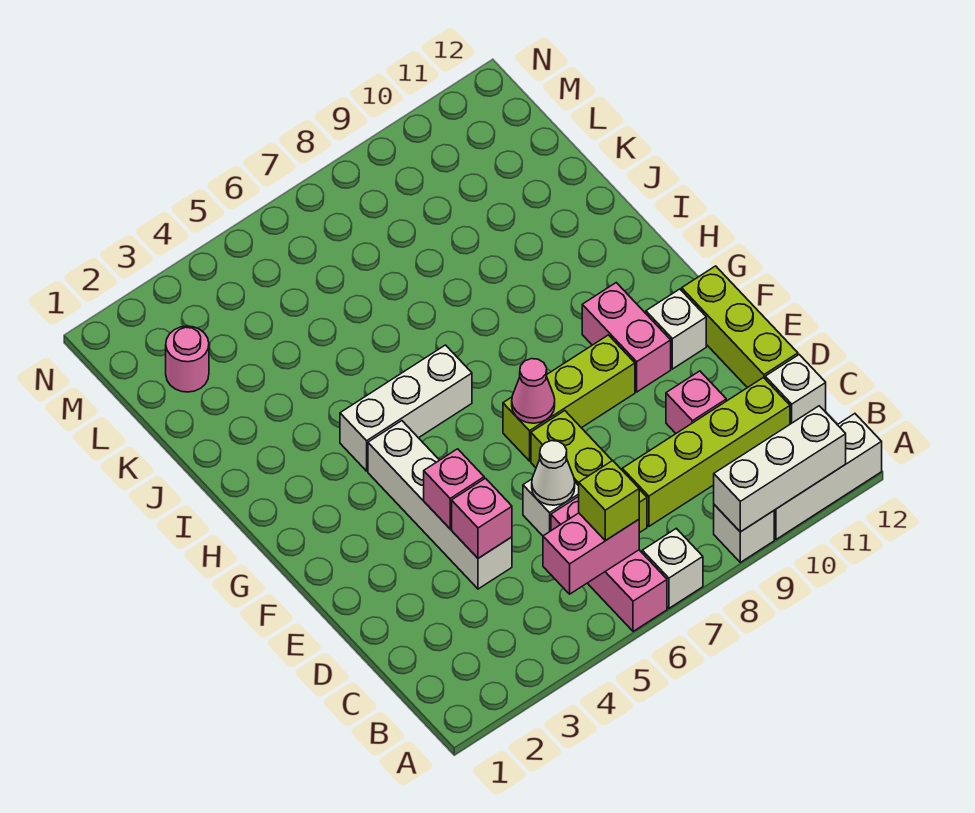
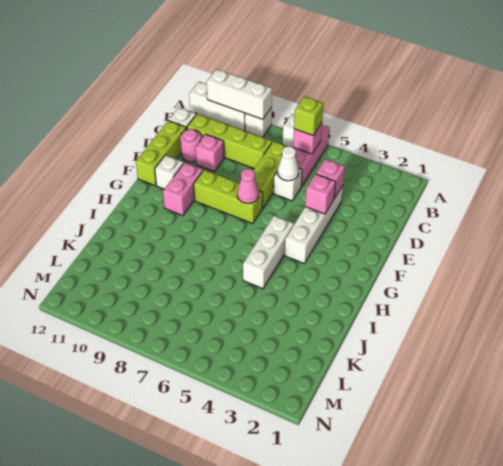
pink brick B5:B6 level 2 -> pink brick B6 level 2
white brick H4:H6 level 1 -> white brick G5:I5 level 1
pink round brick L2 level 1 -> pink round brick D11 level 1

